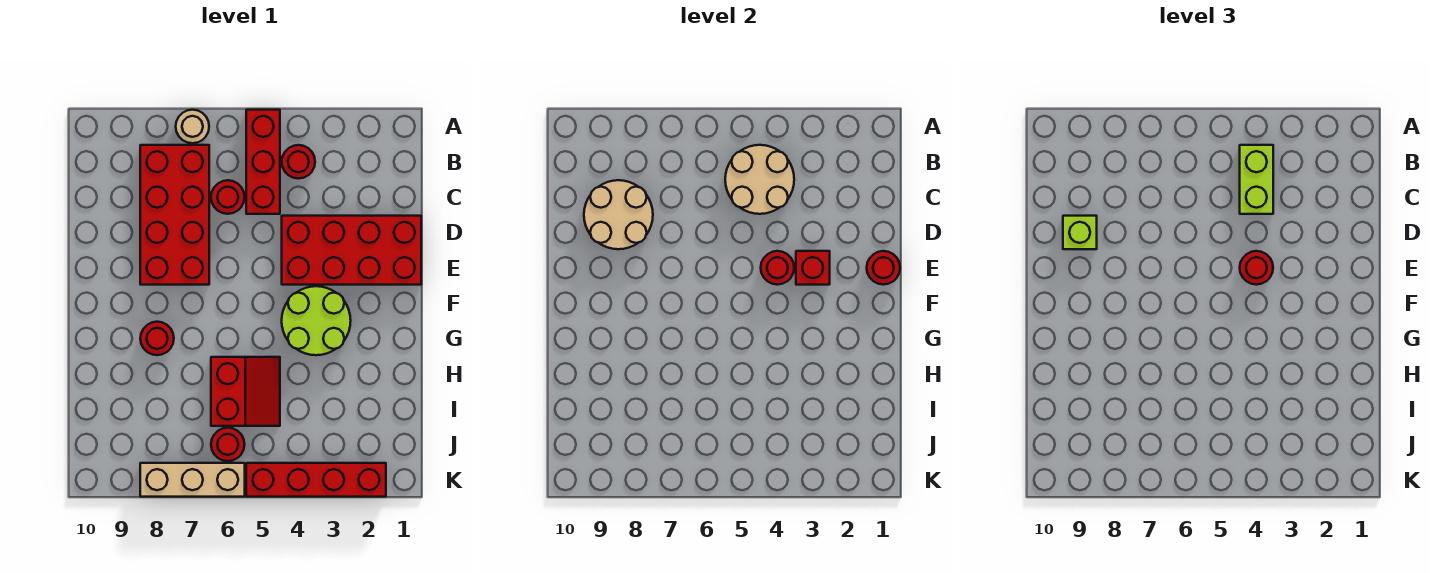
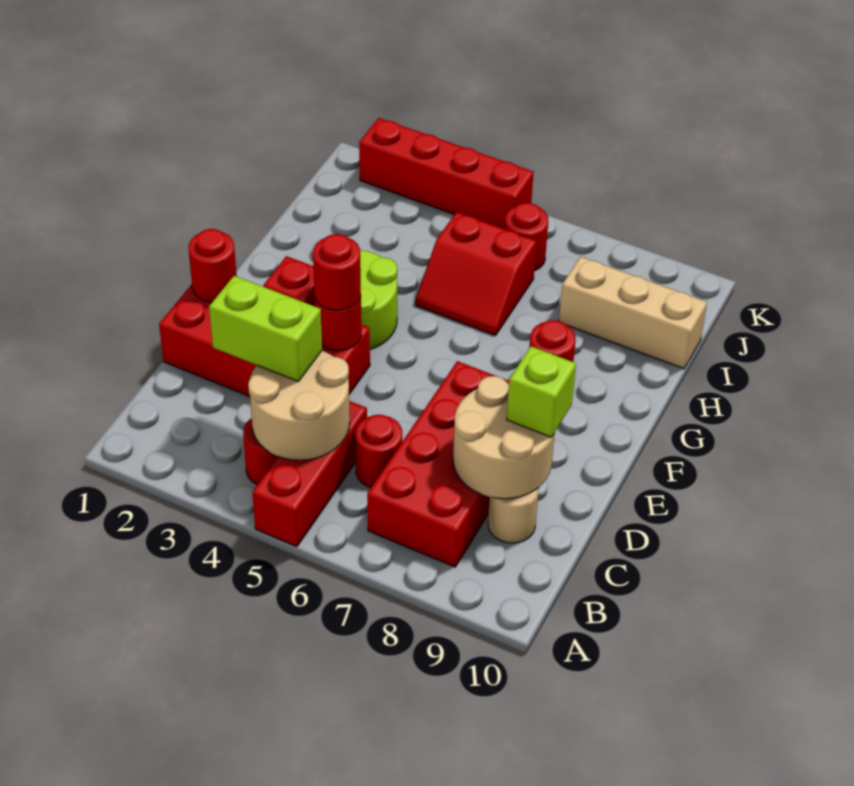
tan round brick A7 level 1 -> tan round brick C9 level 1
lime brick B4:C4 level 3 -> lime brick C3:C4 level 3
red slope H5:I6 level 1 top 6 -> red slope H5:I6 level 1 top I
tan brick K6:K8 level 1 -> tan brick I8:I10 level 1

